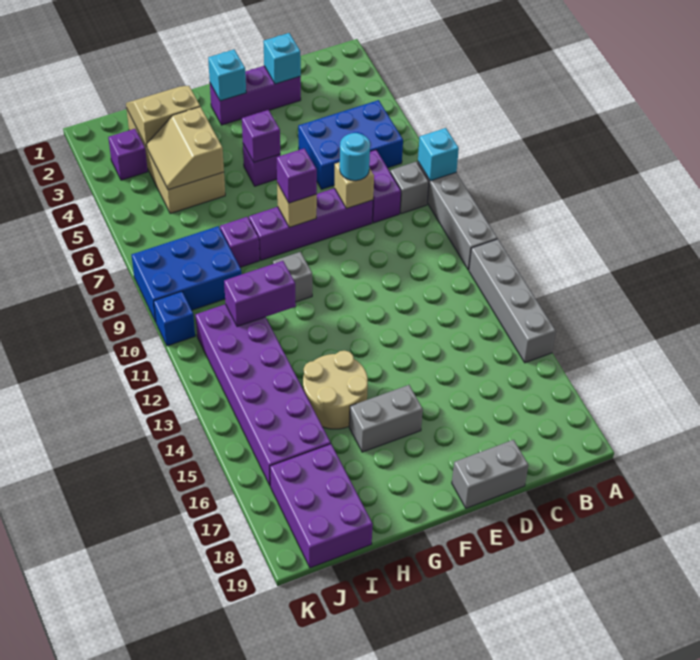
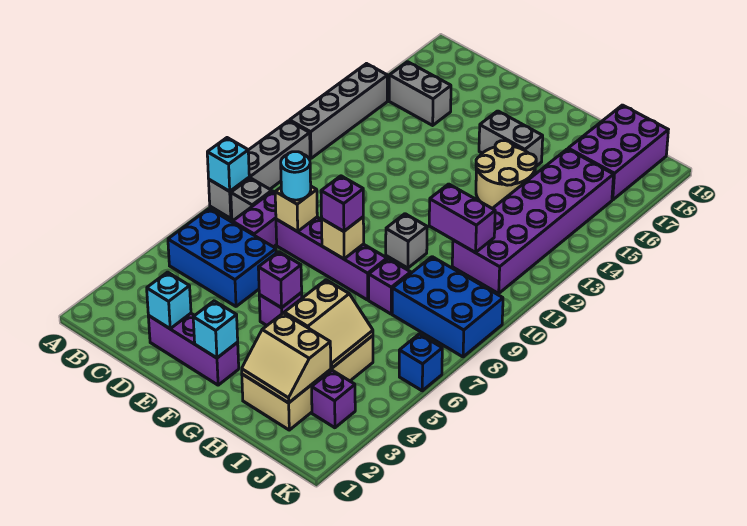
grey brick D19:E19 level 1 -> grey brick B16:C16 level 1
blue brick K10 level 1 -> blue brick K6 level 1

